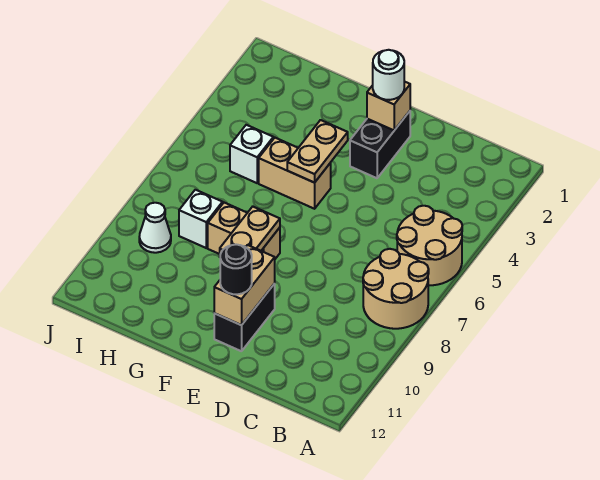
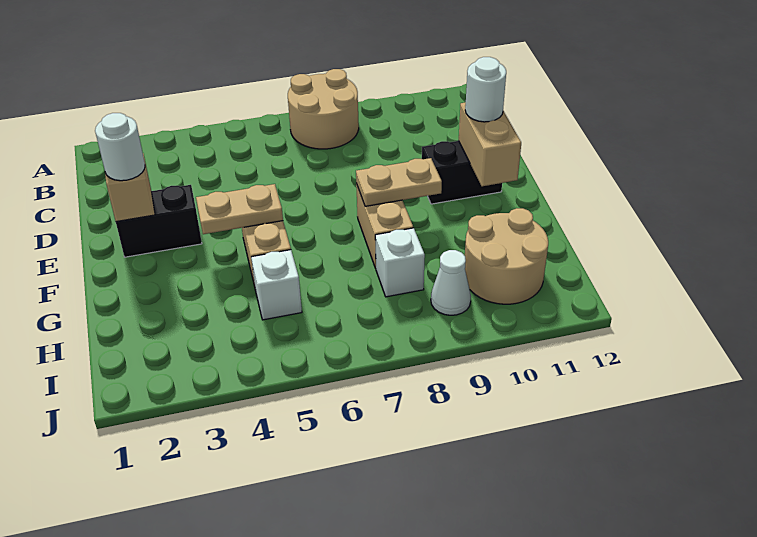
tan round brick A5:B6 level 1 -> tan round brick H10:I11 level 1
tan brick E10:E11 level 2 -> tan brick E11:F11 level 2
black round brick E11 level 3 -> white round brick E11 level 3

